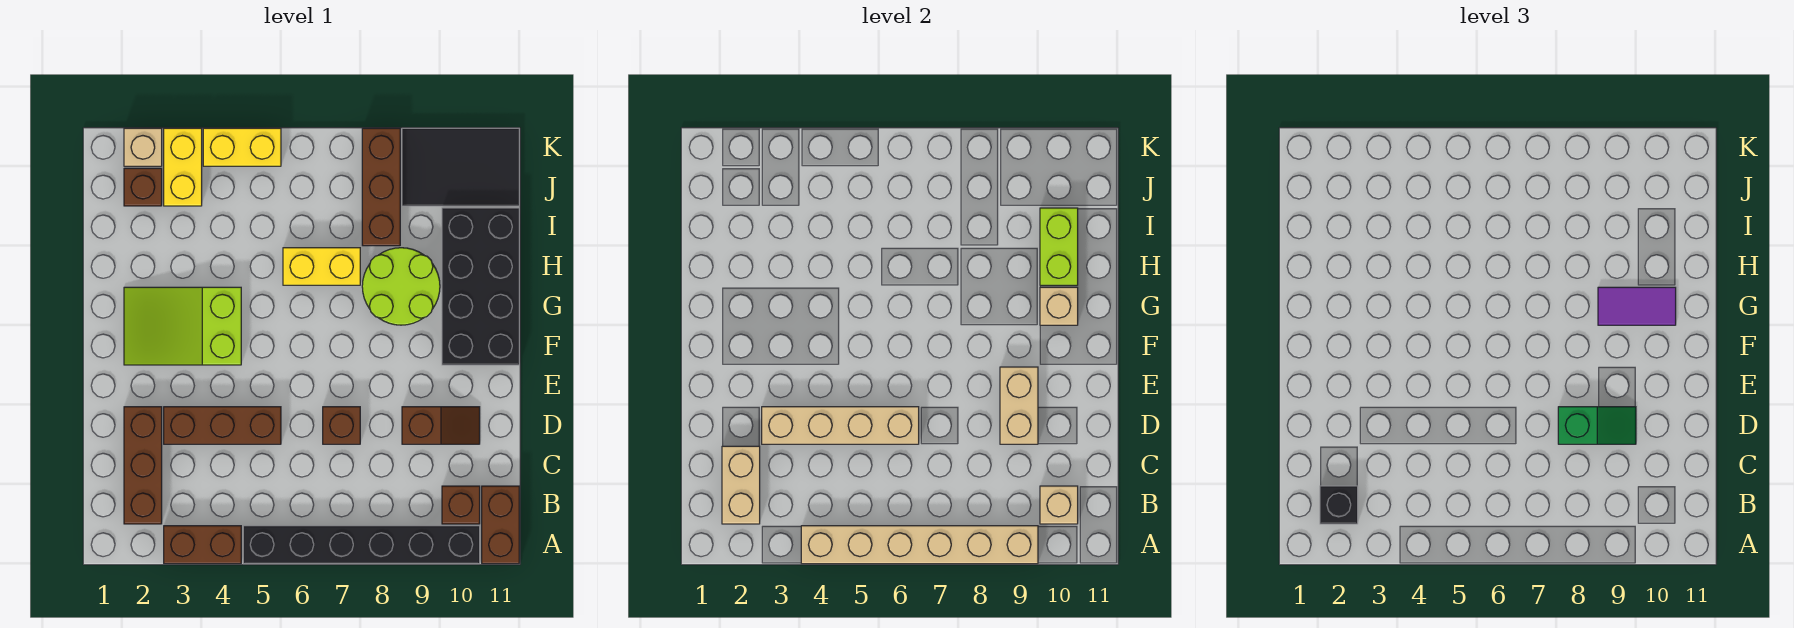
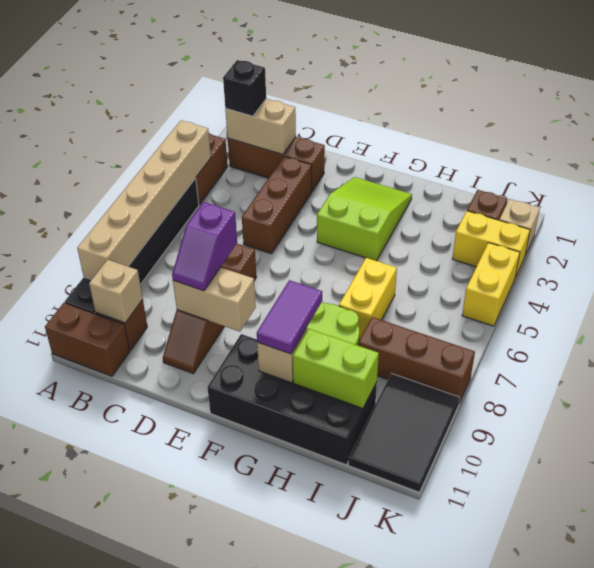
tan brick D3:D6 level 2 -> none
green slope D8:D9 level 3 top 8 -> purple slope D8:D9 level 3 top 8

